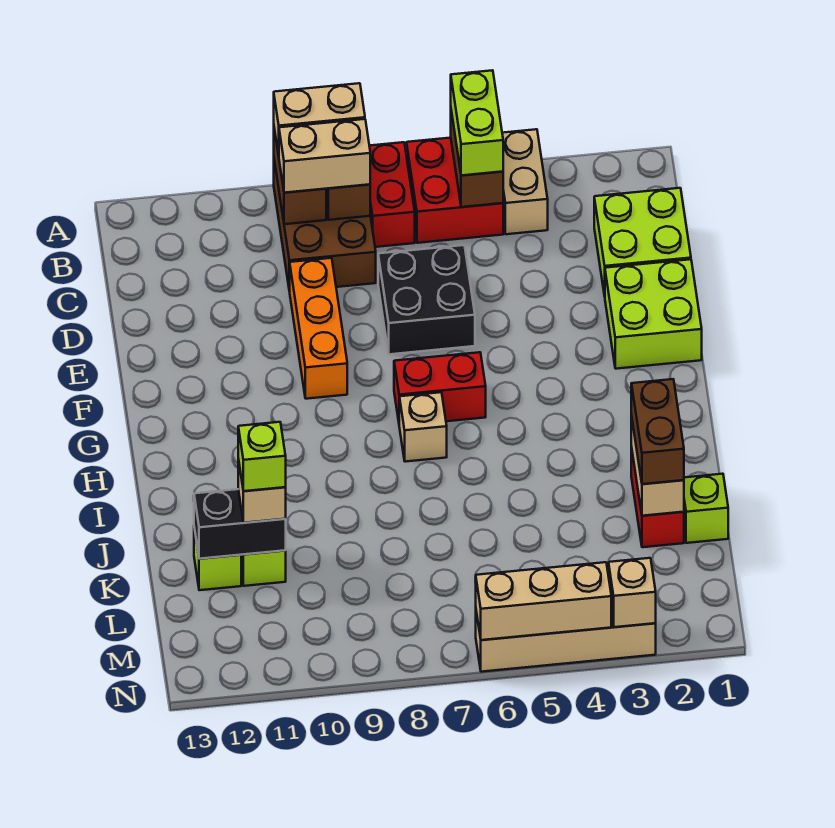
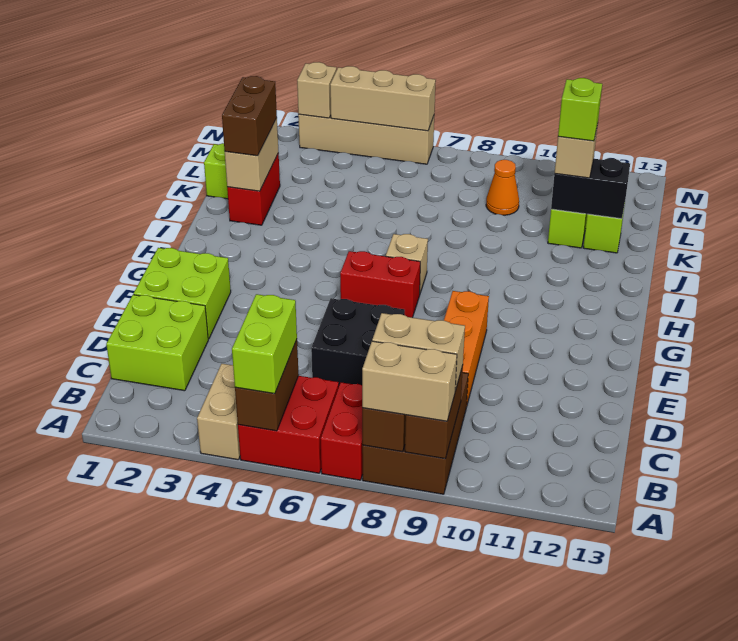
none -> orange cone L9 level 1

